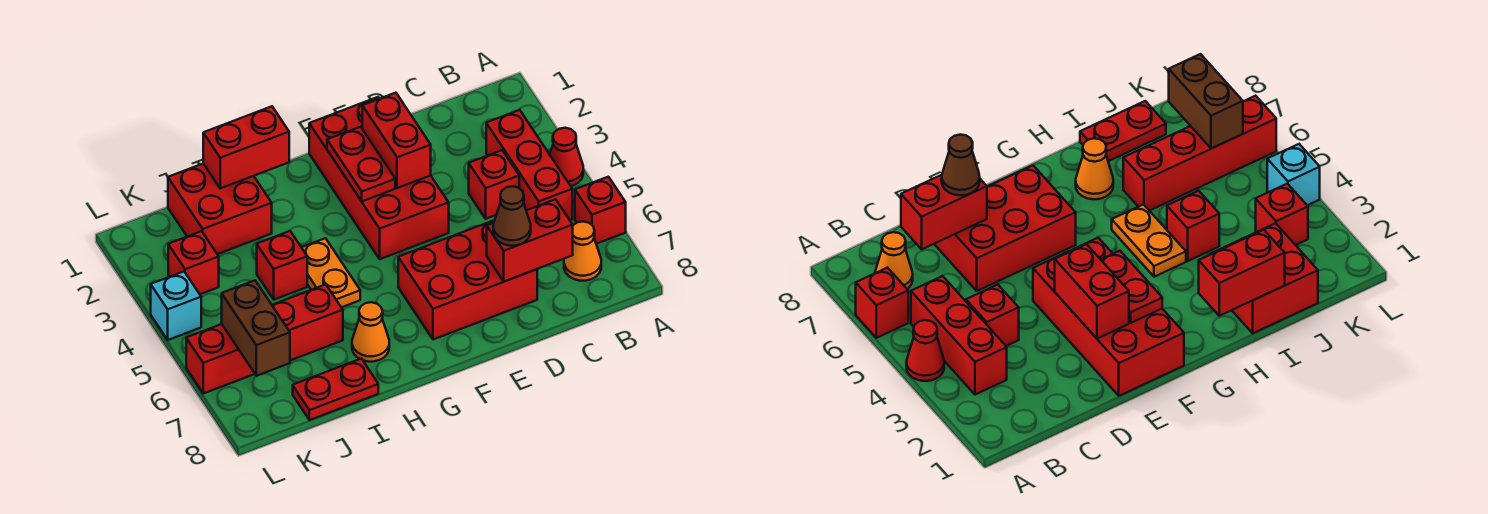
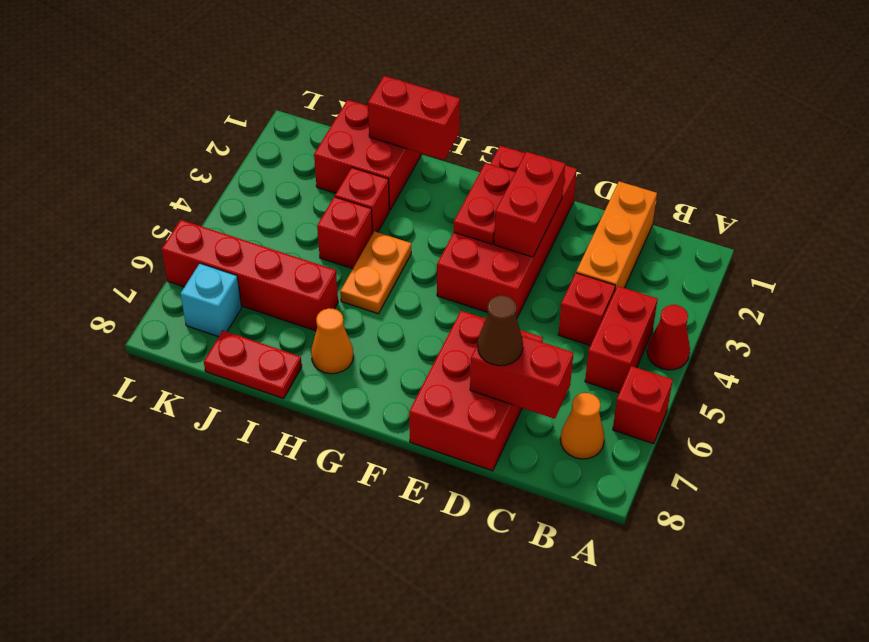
red brick B3:B5 level 1 -> red brick B4:B5 level 1
none -> orange brick C1:C3 level 1
red brick D6:F7 level 1 -> red brick D6:E8 level 1
red brick K3 level 1 -> red brick I3 level 1
brown brick K6:K7 level 2 -> none
cyan brick L4 level 1 -> cyan brick K7 level 1

